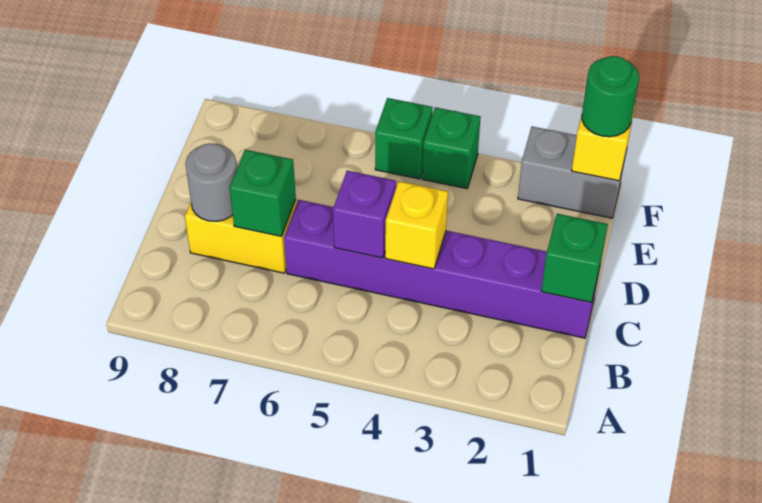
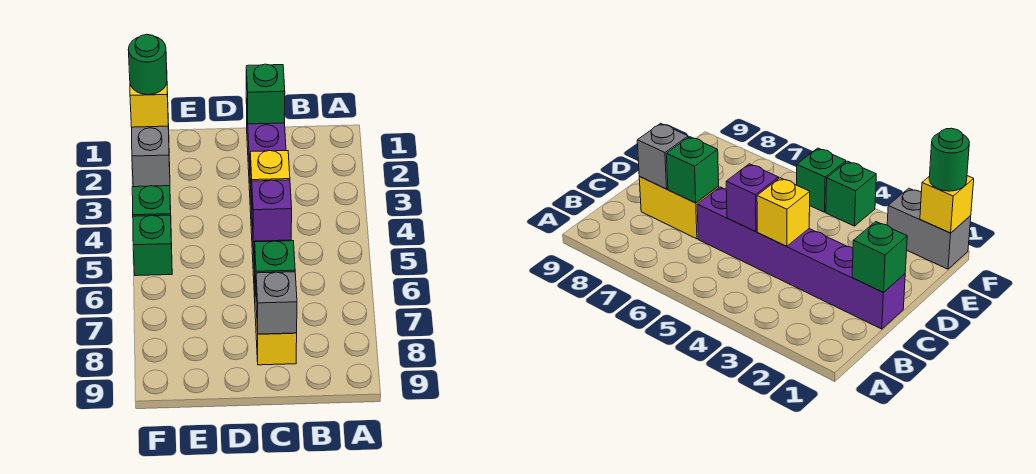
grey round brick C8 level 2 -> grey brick C8 level 2

